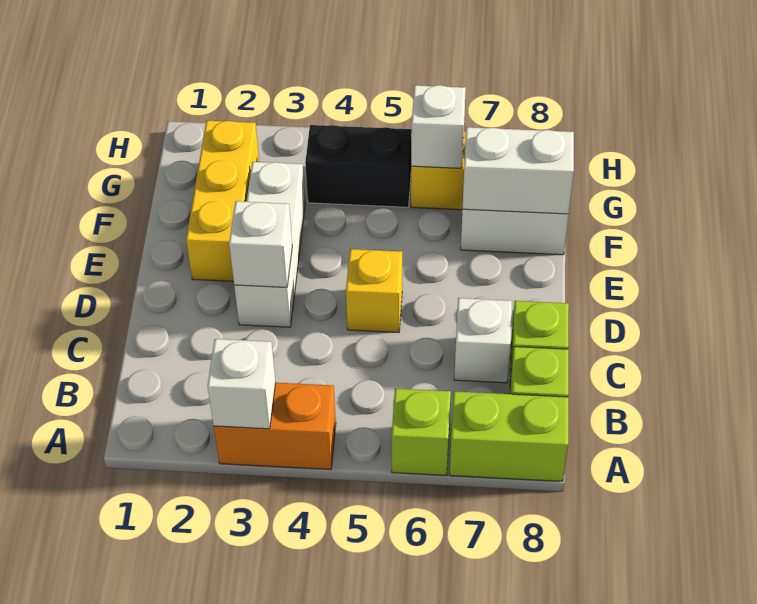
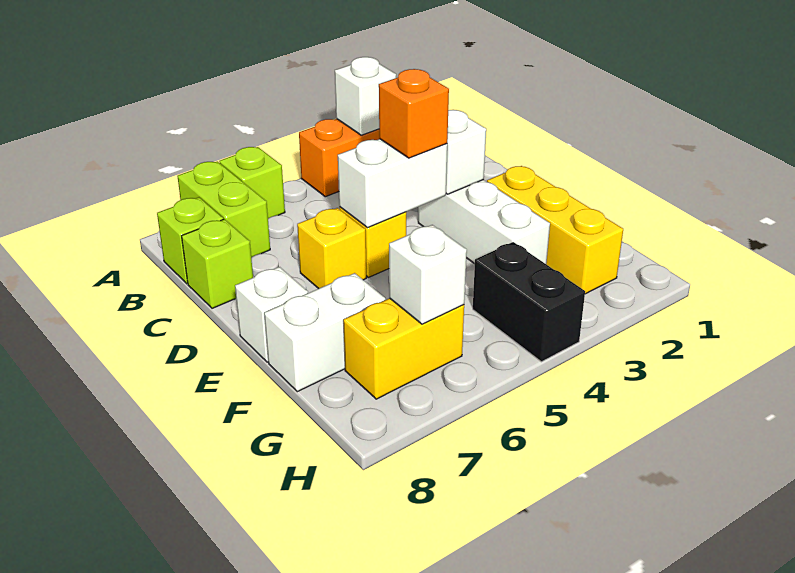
lime brick A7:A8 level 1 -> lime brick A7:B7 level 1
white brick C7 level 1 -> white brick E8 level 1
none -> orange brick D4 level 3
none -> yellow brick D6 level 1
white brick F7:F8 level 2 -> white brick D4:D5 level 2
black brick G4:G5 level 1 -> black brick G4:H4 level 1

